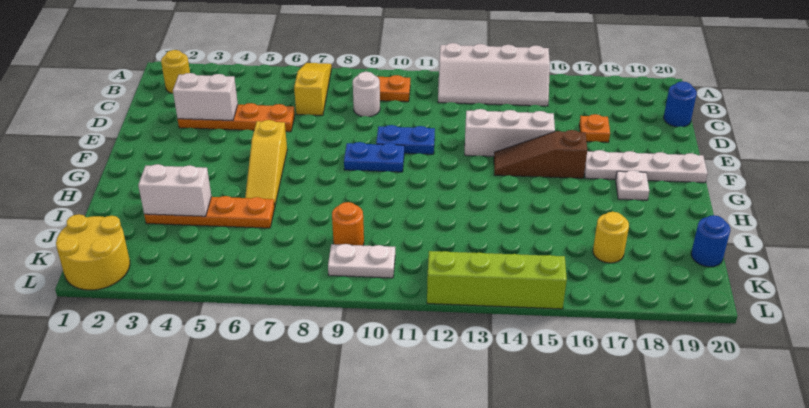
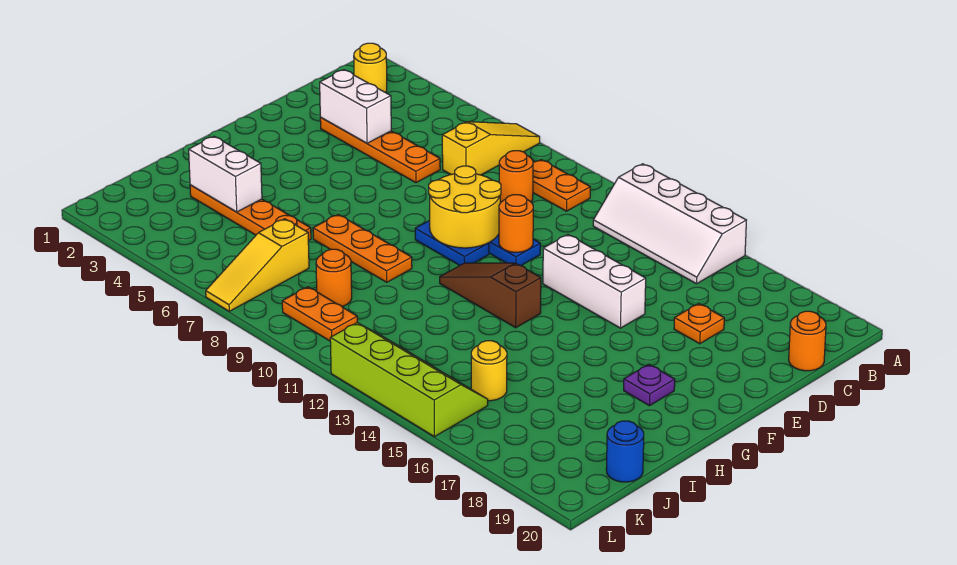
white round brick C9 level 1 -> orange round brick C9 level 1
blue round brick C20 level 1 -> orange round brick C20 level 1
none -> orange round brick E11 level 2
yellow slope F6:H6 level 1 top F -> yellow slope J7:L7 level 1 top J
brown slope F14:F16 level 1 top 16 -> brown slope G11:G13 level 1 top 13
white plate F17:F20 level 1 -> none
white plate G18 level 1 -> purple plate G18 level 1
none -> orange plate H7:H9 level 1
yellow round brick J17 level 1 -> yellow round brick J15 level 1
yellow round brick K1:L2 level 1 -> yellow round brick E9:F10 level 2
white plate K9:K10 level 1 -> orange plate K9:K10 level 1

